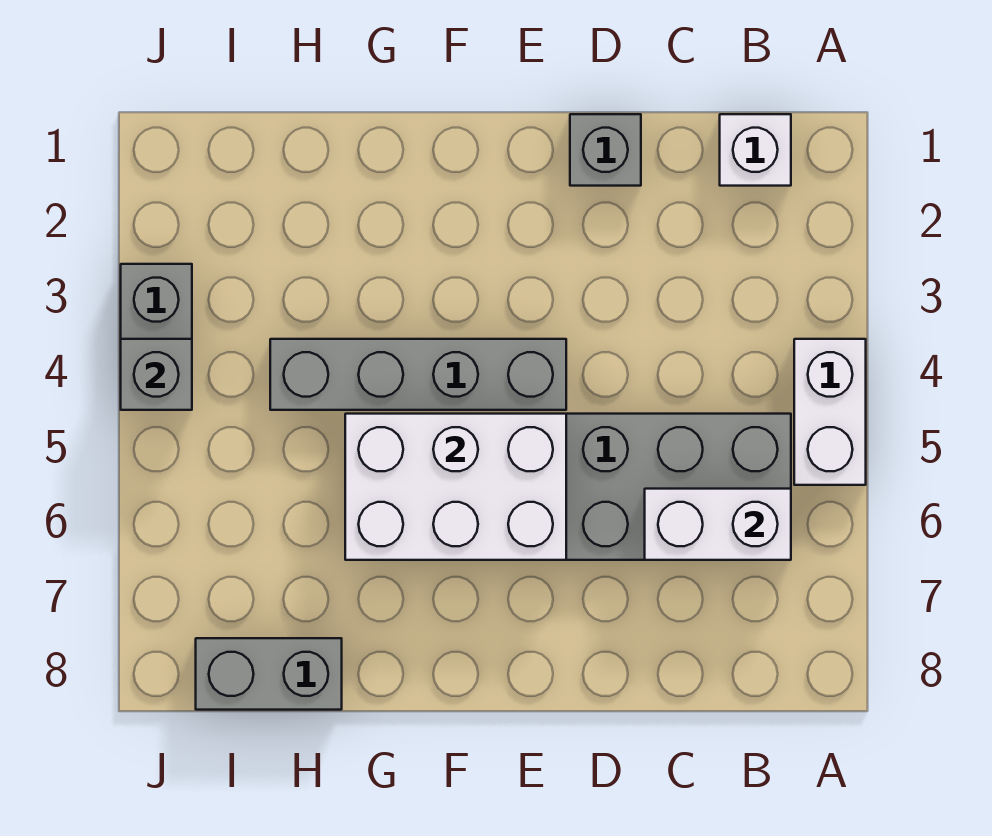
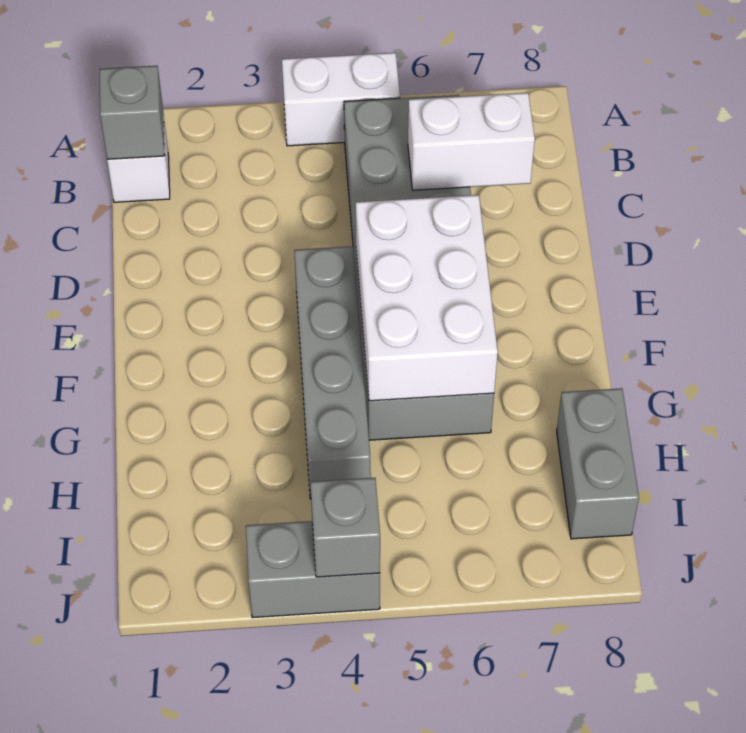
white brick B6:C6 level 2 -> white brick C6:C7 level 2
grey brick D1 level 1 -> grey brick B1 level 2

